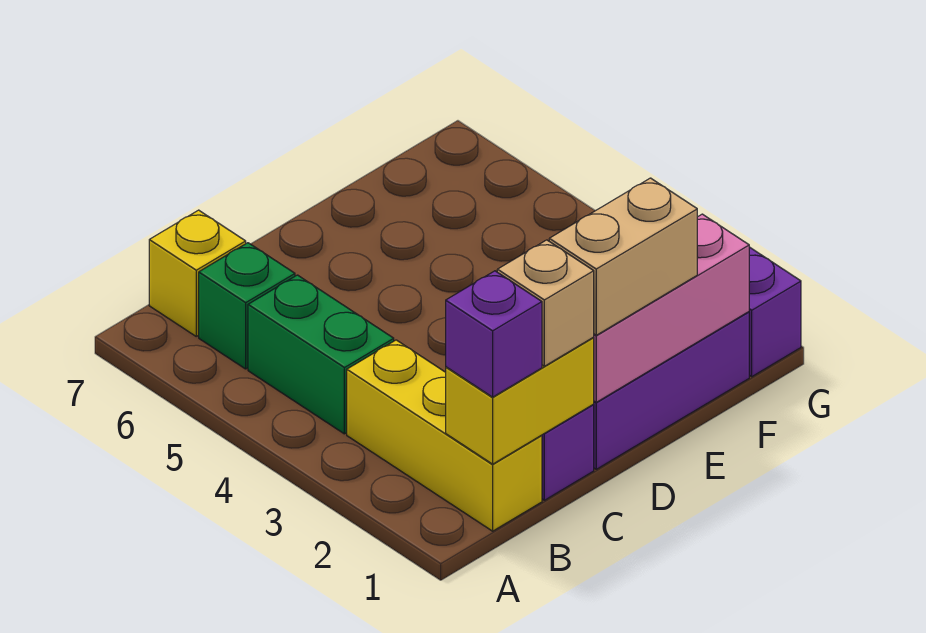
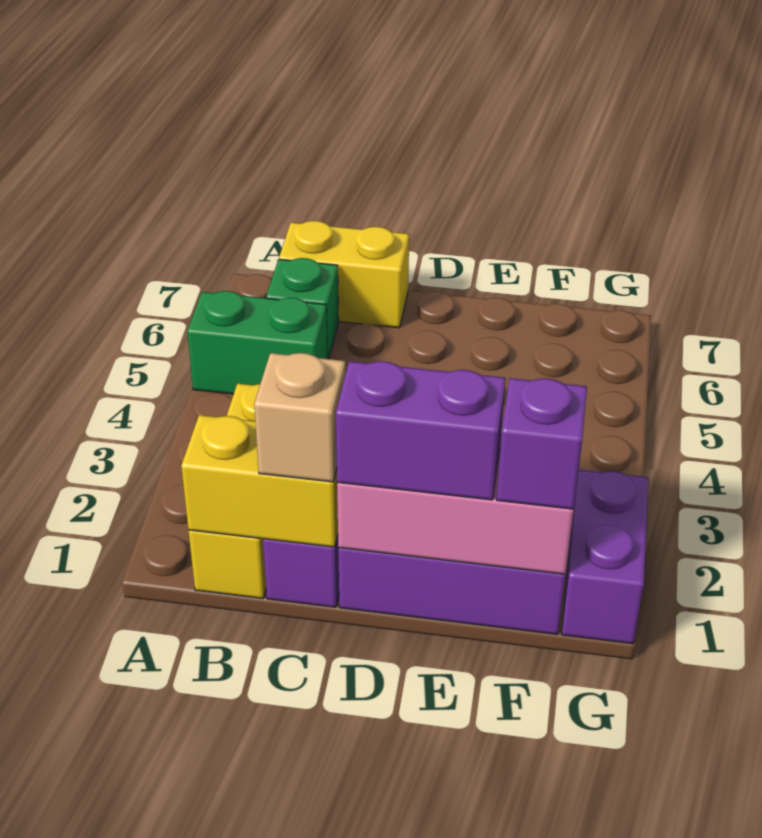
purple brick B1 level 3 -> purple brick F1 level 3
green brick B4:B5 level 1 -> green brick A5:B5 level 1
yellow brick B7 level 1 -> yellow brick B7:C7 level 1
tan brick D1:E1 level 3 -> purple brick D1:E1 level 3

